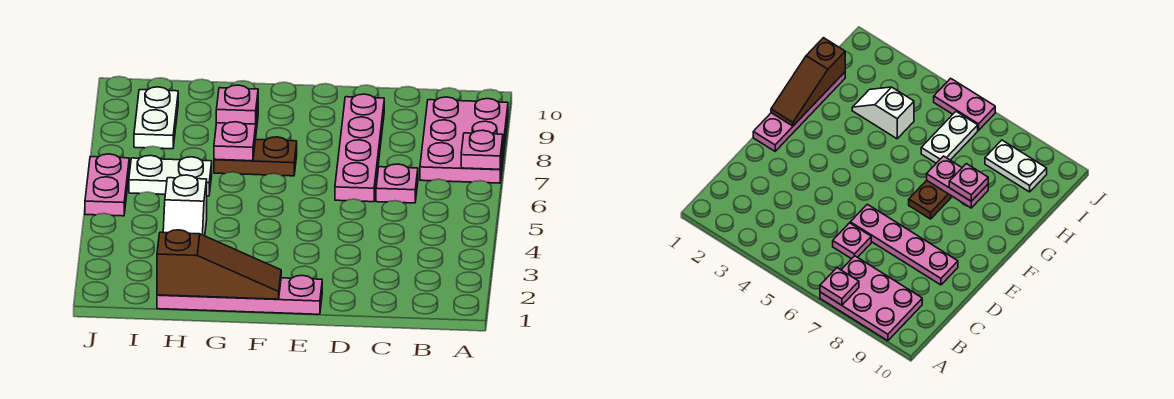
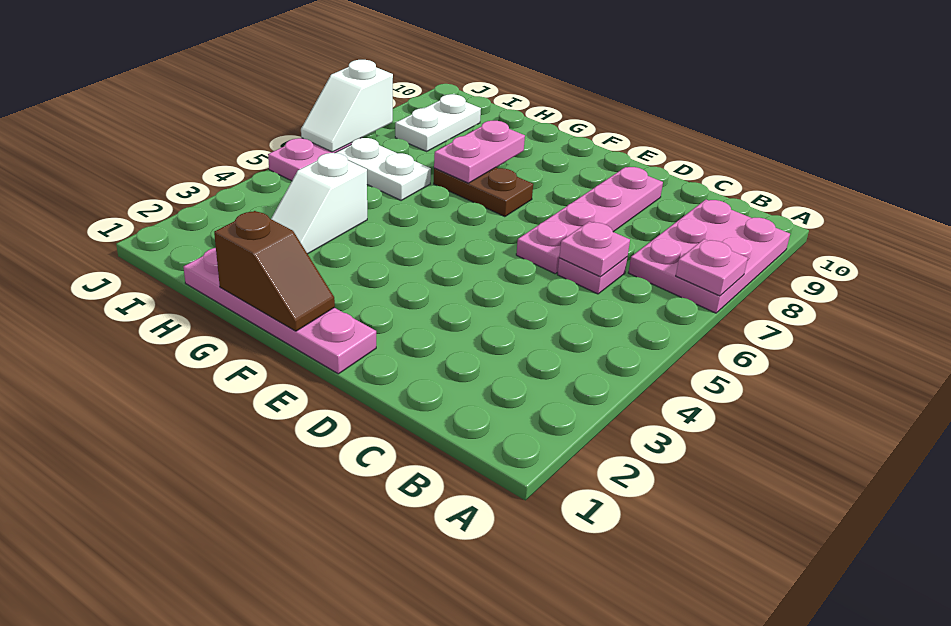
brown slope F1:H1 level 2 top H -> brown slope F1:G1 level 2 top G
pink plate G8 level 3 -> pink plate C6 level 2
none -> white slope J6:J7 level 2 top 7

